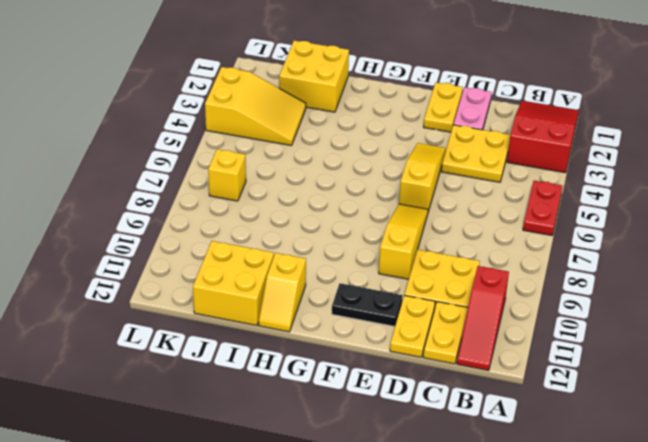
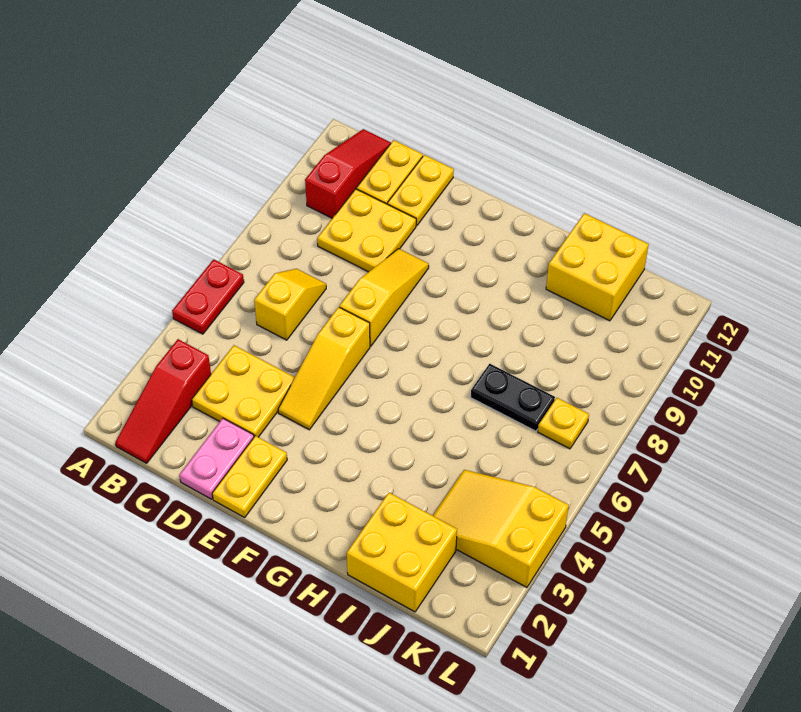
red slope A1:B3 level 1 top 3 -> red slope B1:B3 level 1 top 3
yellow slope E7:E9 level 1 top 9 -> yellow slope E7:E9 level 1 top 7
black plate E11:F11 level 1 -> black plate I7:J7 level 1
yellow slope H11:H12 level 1 top 11 -> yellow slope C6:C7 level 1 top 6
yellow brick K7 level 1 -> yellow plate K7 level 1

